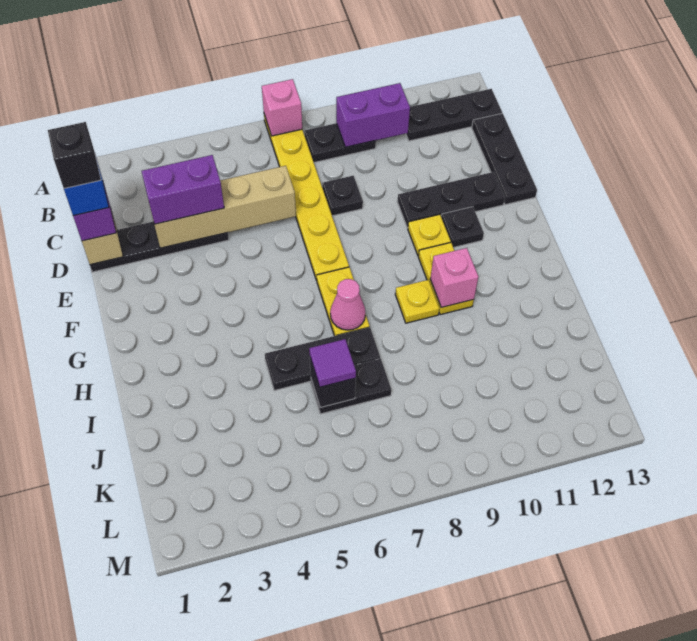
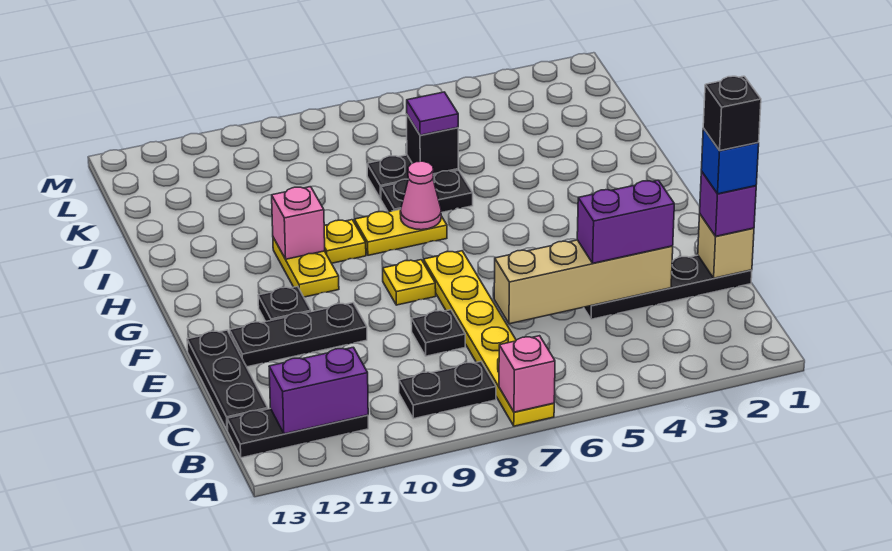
purple brick B9:B10 level 2 -> purple brick B11:B12 level 2
yellow plate F10 level 1 -> yellow plate F8 level 1
yellow plate G7:H7 level 1 -> yellow plate H7:H8 level 1
black plate I5:I7 level 1 -> black plate I6:I7 level 1

